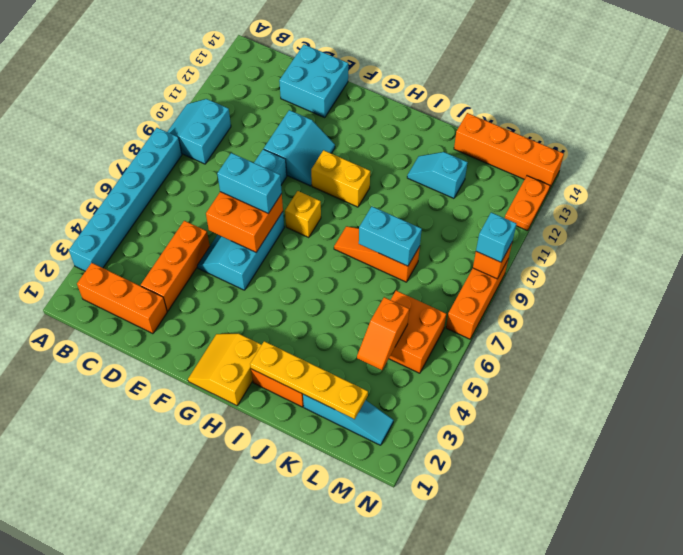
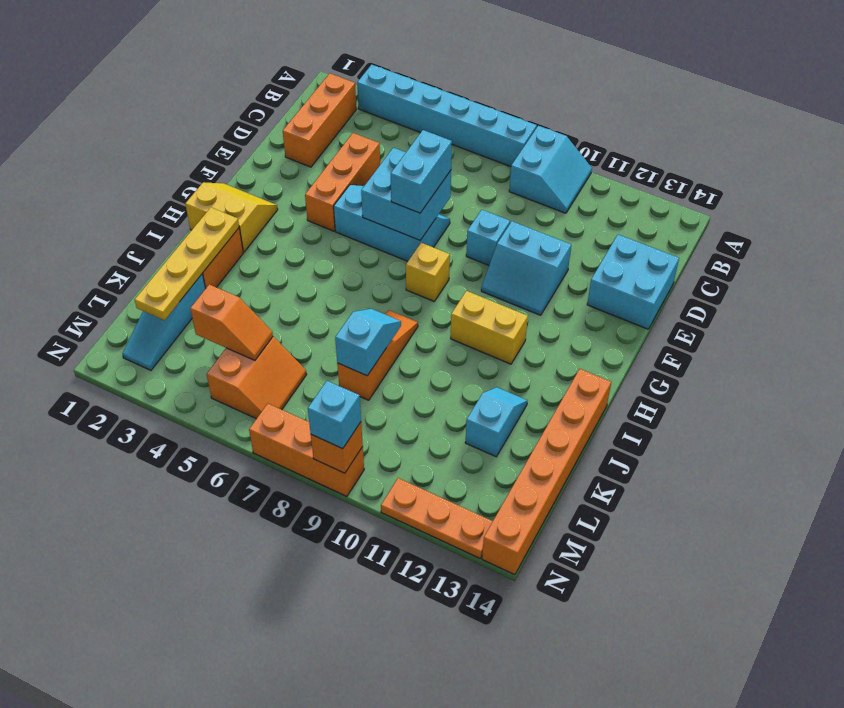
cyan slope A9:B10 level 1 top B -> cyan slope A9:B10 level 1 top 9
orange brick D3:D5 level 1 -> orange brick D4:F4 level 1
orange brick E6:F7 level 2 -> cyan brick E6:F7 level 2
yellow brick G10:H10 level 1 -> yellow brick H10:H11 level 1
cyan brick J8:K8 level 2 -> cyan slope J8:K8 level 2 top K
orange brick K14:N14 level 1 -> orange brick I14:N14 level 1
orange slope L4:L5 level 2 top 5 -> orange slope L4:L5 level 2 top 4
orange brick L5:M6 level 1 -> orange slope L5:M6 level 1 top 5
orange plate N12:N13 level 1 -> orange plate N11:N13 level 1

